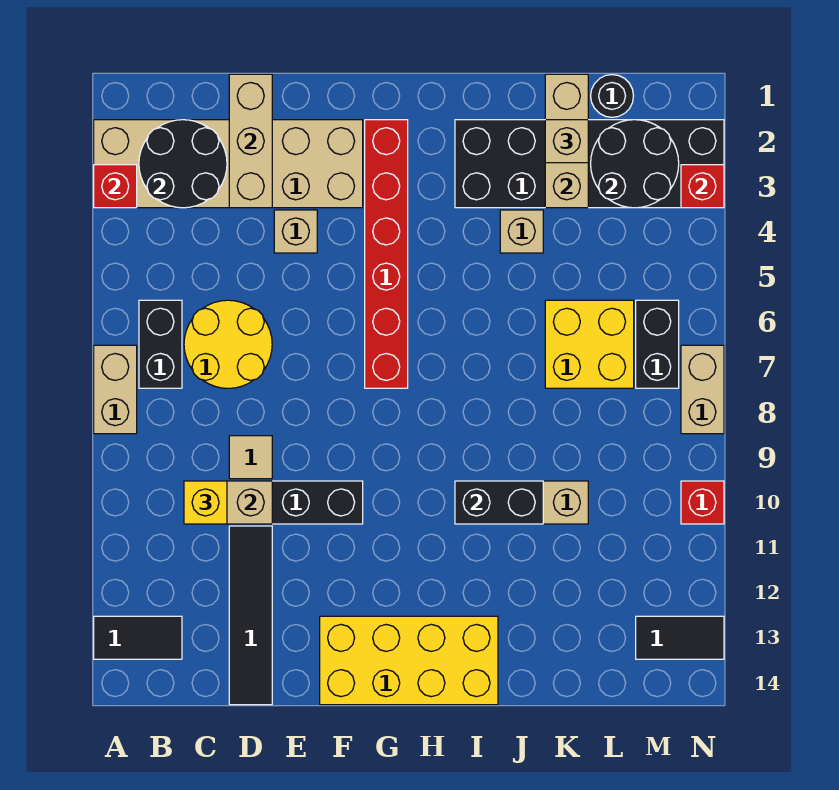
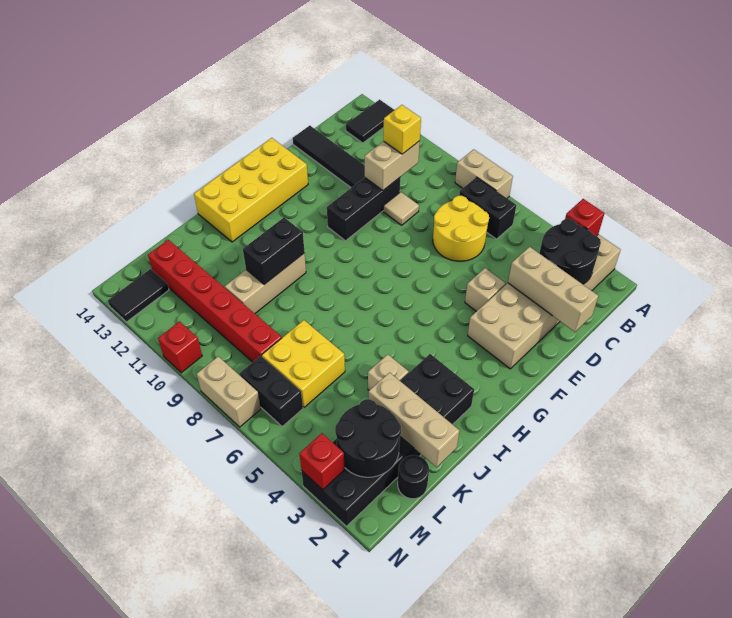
red brick G2:G7 level 1 -> red brick L8:L13 level 1
tan brick K2 level 3 -> none

